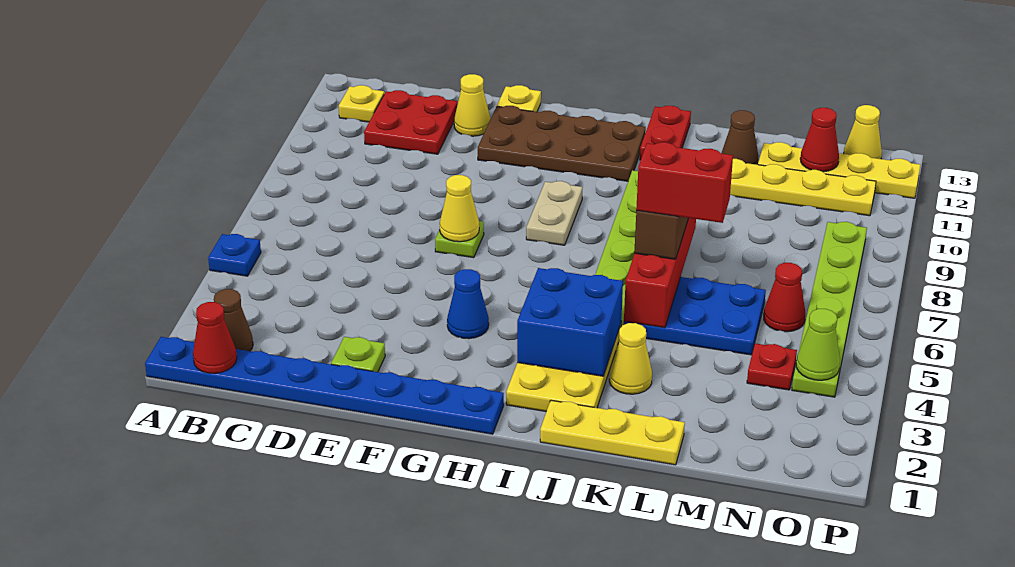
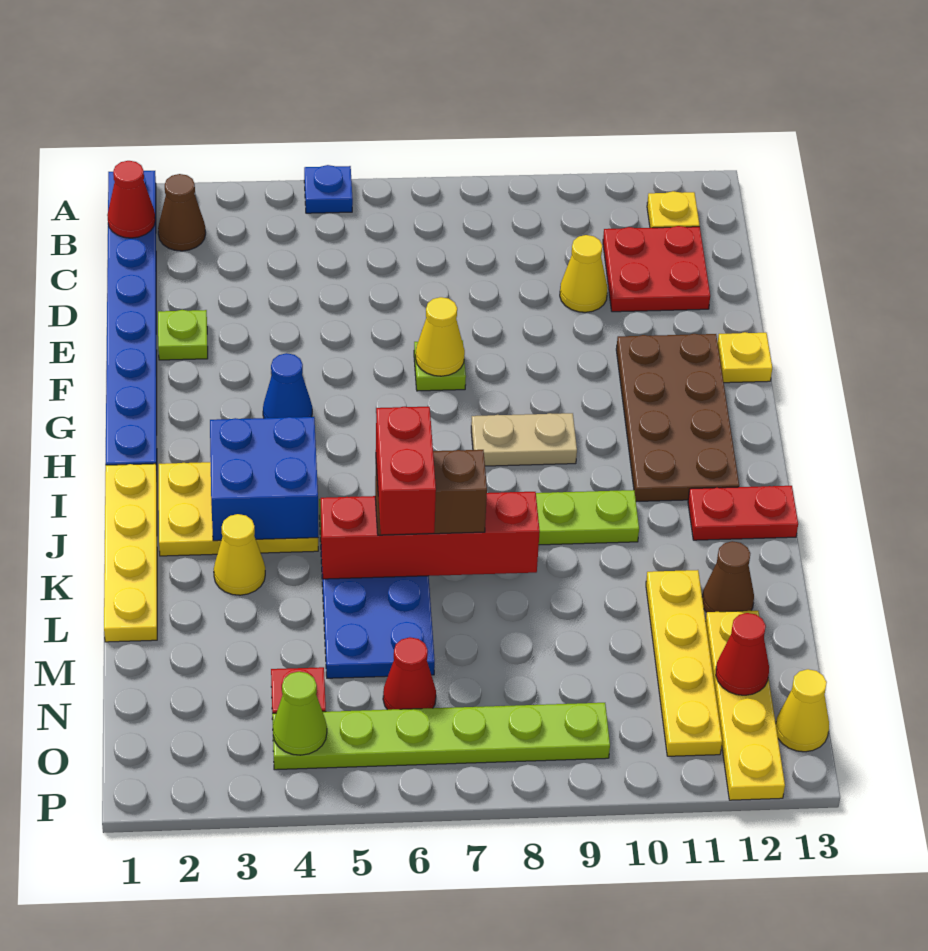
yellow cone E12 level 1 -> yellow cone D10 level 1
yellow plate J1:L1 level 1 -> yellow plate I1:L1 level 1

